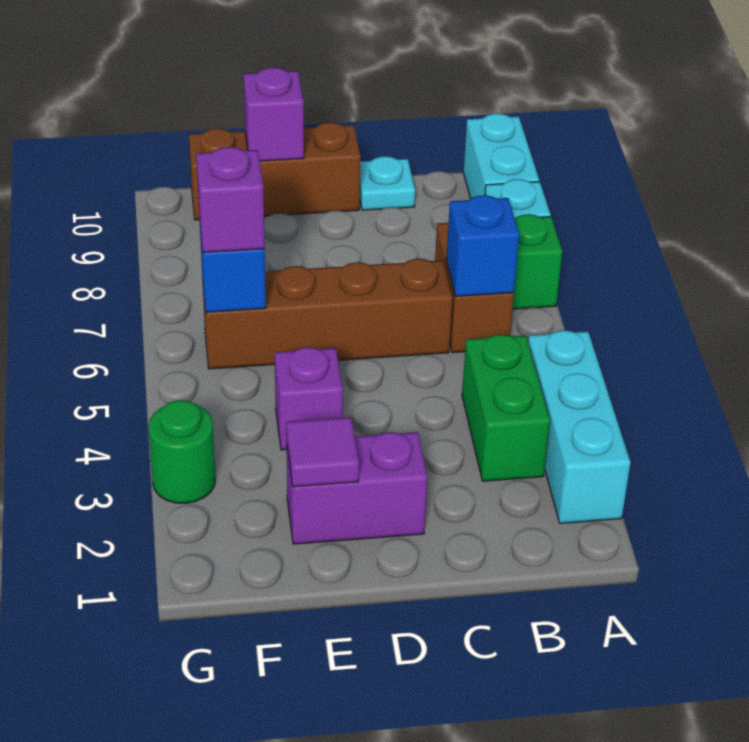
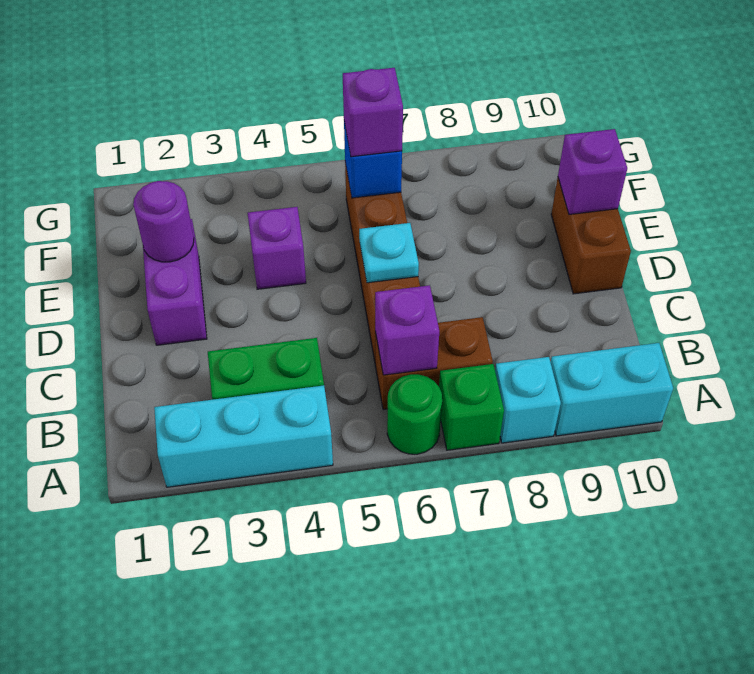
blue brick B6 level 2 -> purple brick B6 level 2
cyan plate C10 level 1 -> cyan plate D6 level 2
brown brick D10:F10 level 1 -> brown brick D10:E10 level 1
purple tile E2 level 2 -> purple round brick E2 level 2
green round brick G3 level 1 -> green round brick A6 level 1

